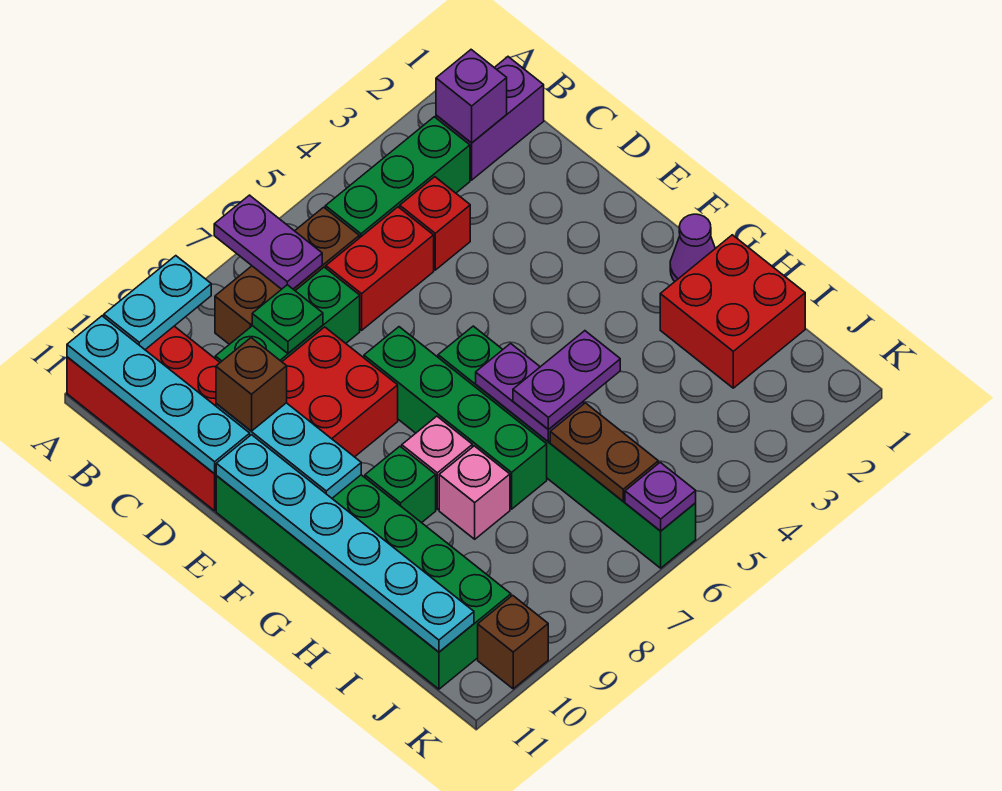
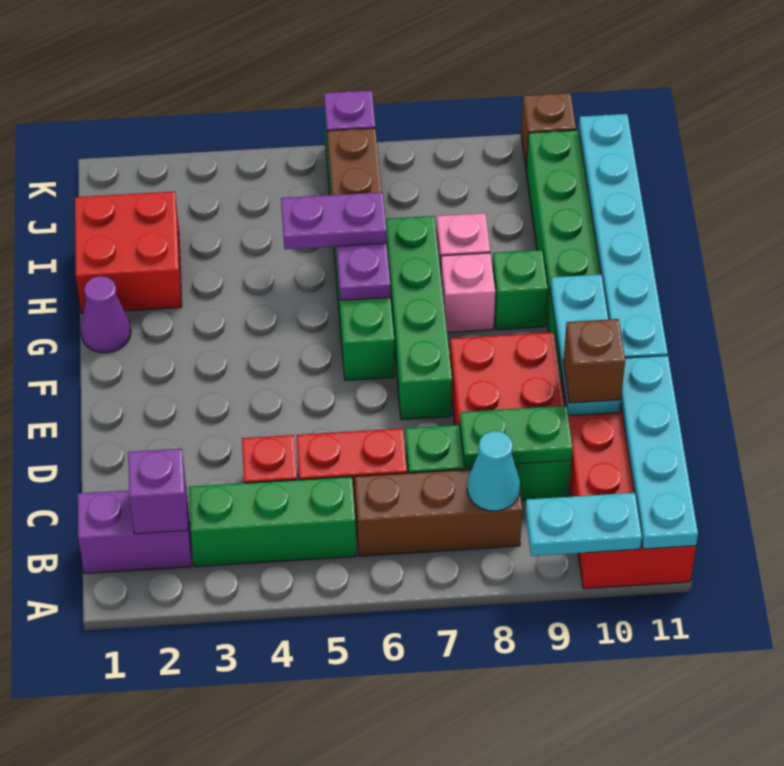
purple plate A7:B7 level 2 -> none
none -> cyan cone B8 level 2
green plate C8 level 2 -> green plate C8:C9 level 2

